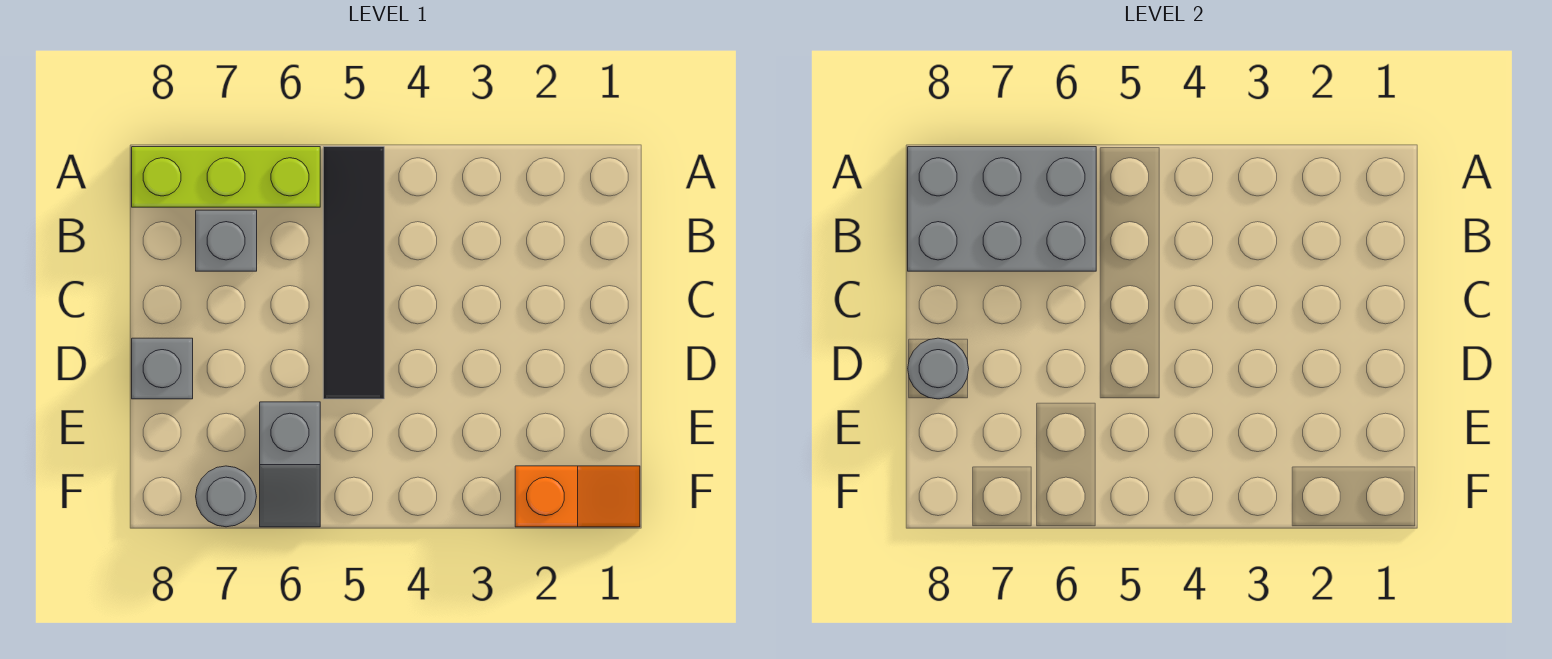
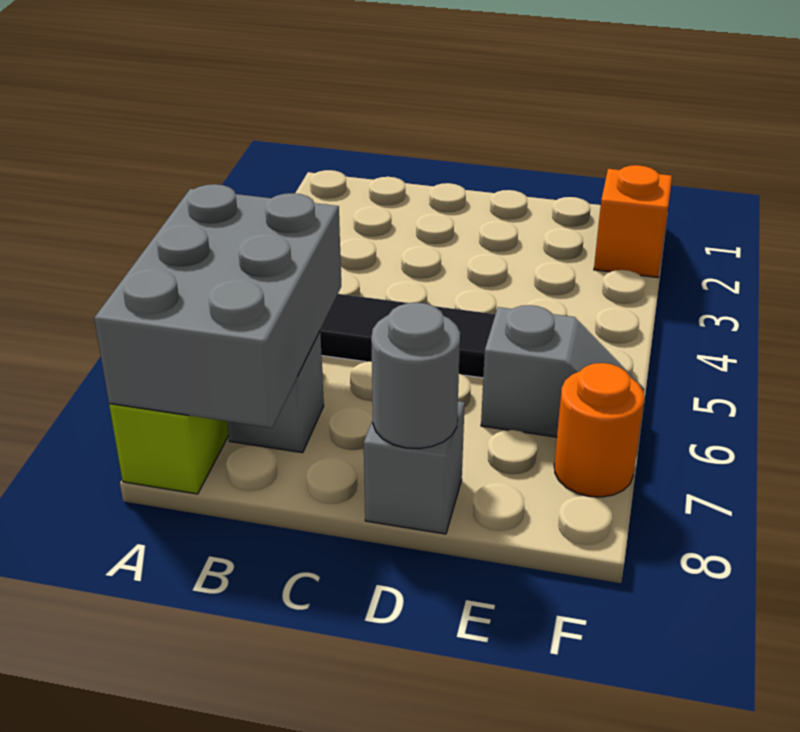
grey round brick F7 level 1 -> orange round brick F7 level 1

